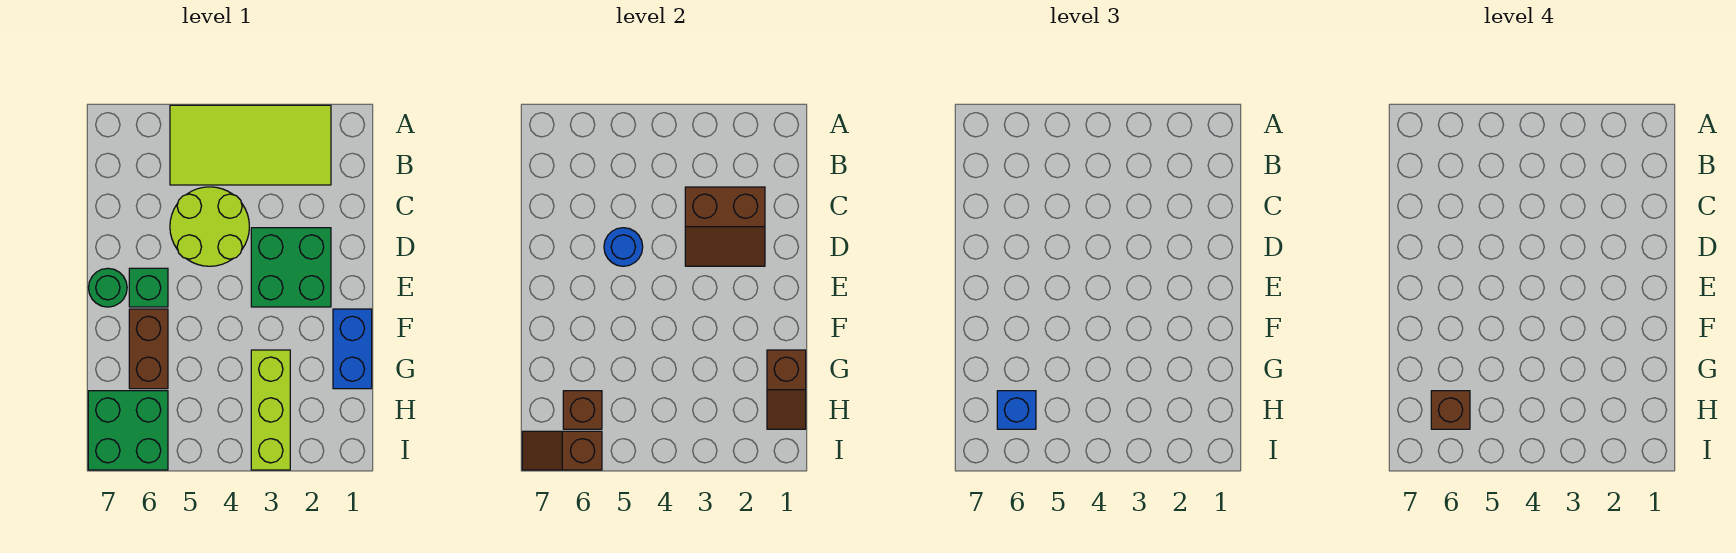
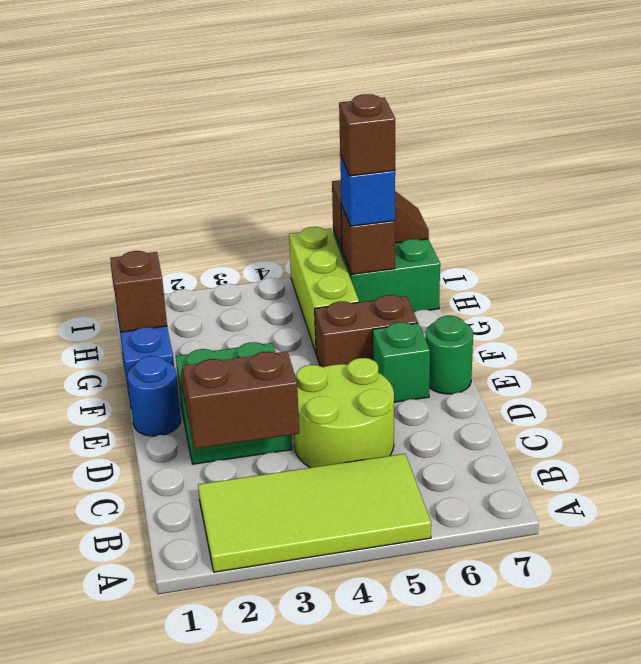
blue round brick D5 level 2 -> blue round brick E1 level 1
brown brick F6:G6 level 1 -> brown brick F5:F6 level 1
lime brick G3:I3 level 1 -> lime brick G5:I5 level 1

